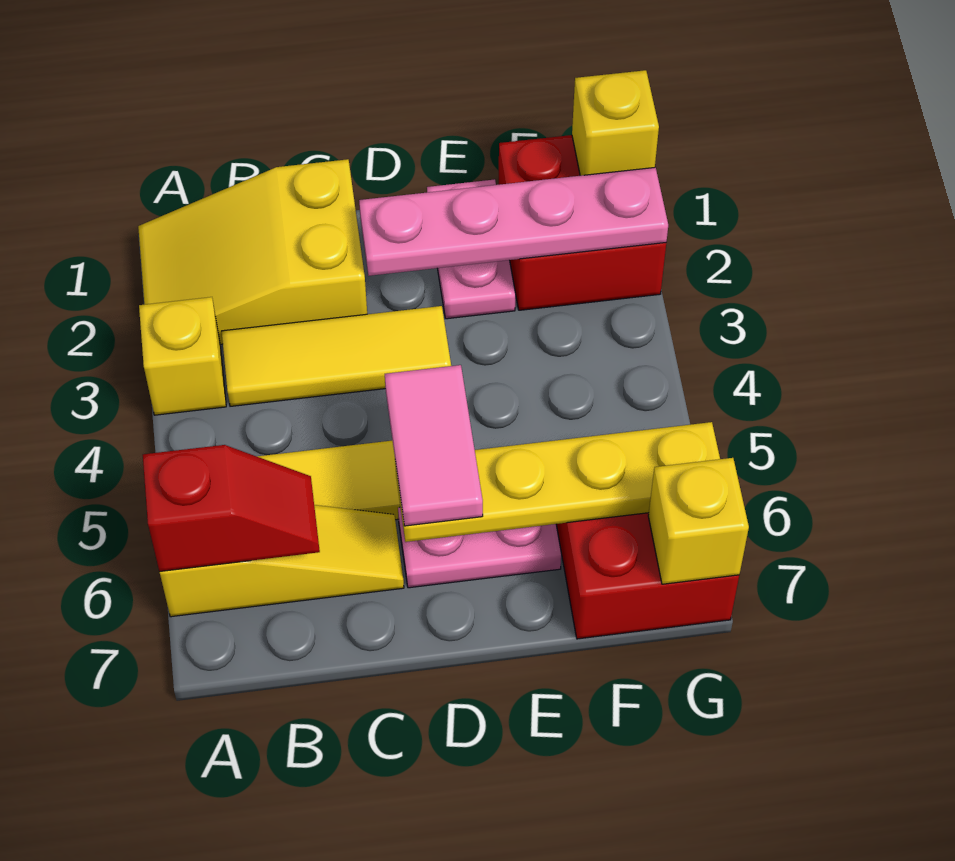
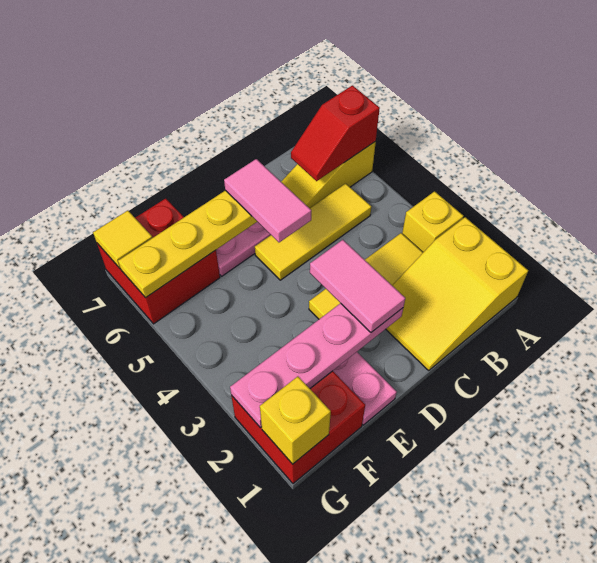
yellow slope A1:C2 level 1 top C -> yellow slope A1:C2 level 1 top A
none -> pink tile D2:D3 level 3
yellow brick G7 level 2 -> yellow tile G7 level 2

